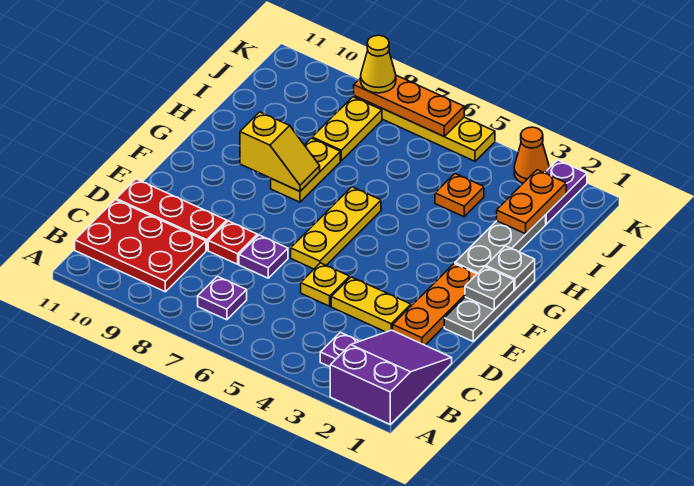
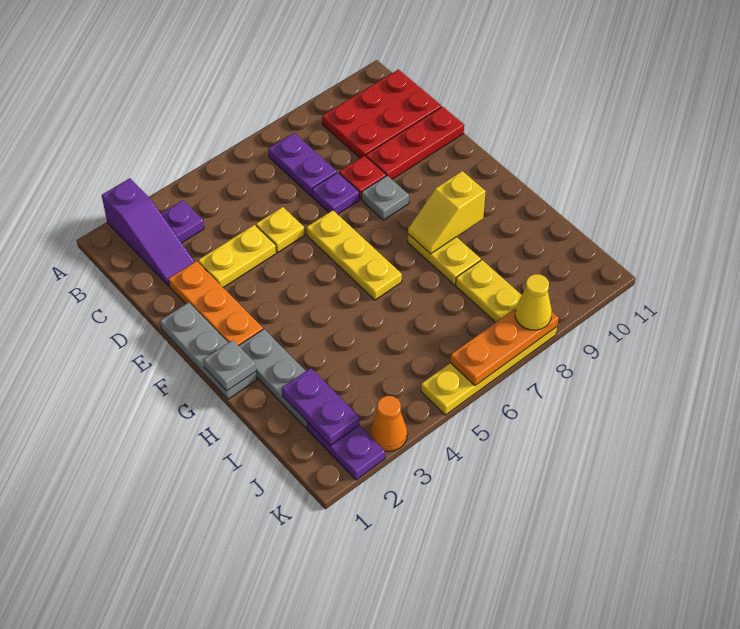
purple slope A1:C2 level 1 top A -> purple slope A2:C2 level 1 top A
purple plate B7 level 1 -> purple plate B7:C7 level 1
grey plate F1 level 2 -> grey plate E8 level 1
orange plate I2:J2 level 2 -> purple plate I2:J2 level 2
orange plate I4 level 1 -> none

